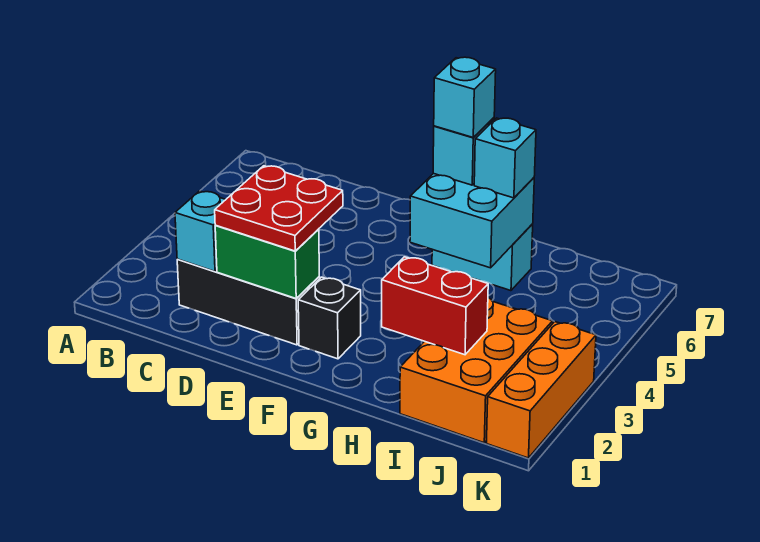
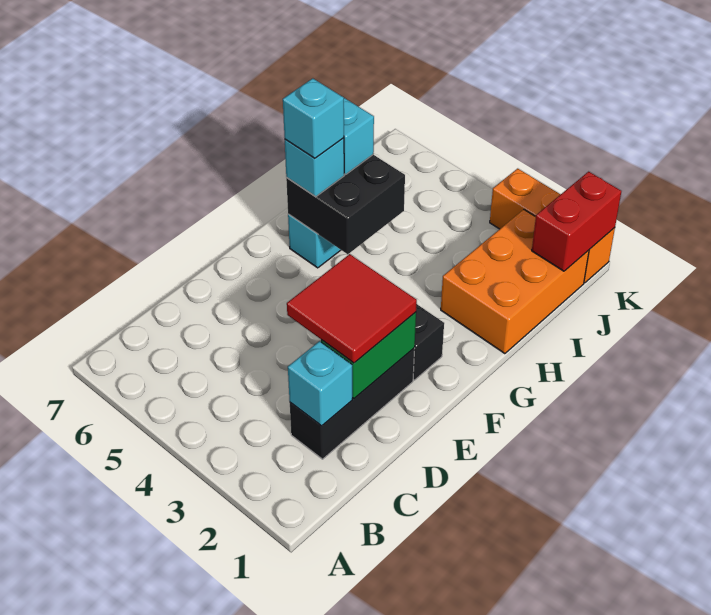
red plate D2:E3 level 3 -> red tile D2:E3 level 3
cyan brick G5:H6 level 2 -> black brick G5:H6 level 2
red brick H2:I2 level 2 -> red brick J1:K1 level 2
orange brick I1:J3 level 1 -> orange brick H1:J2 level 1

